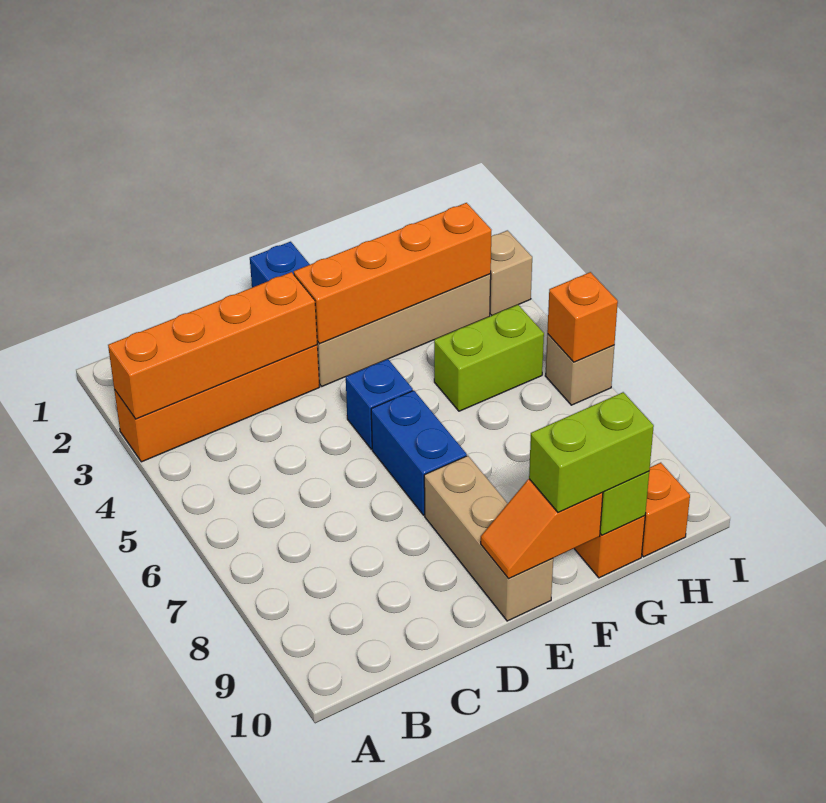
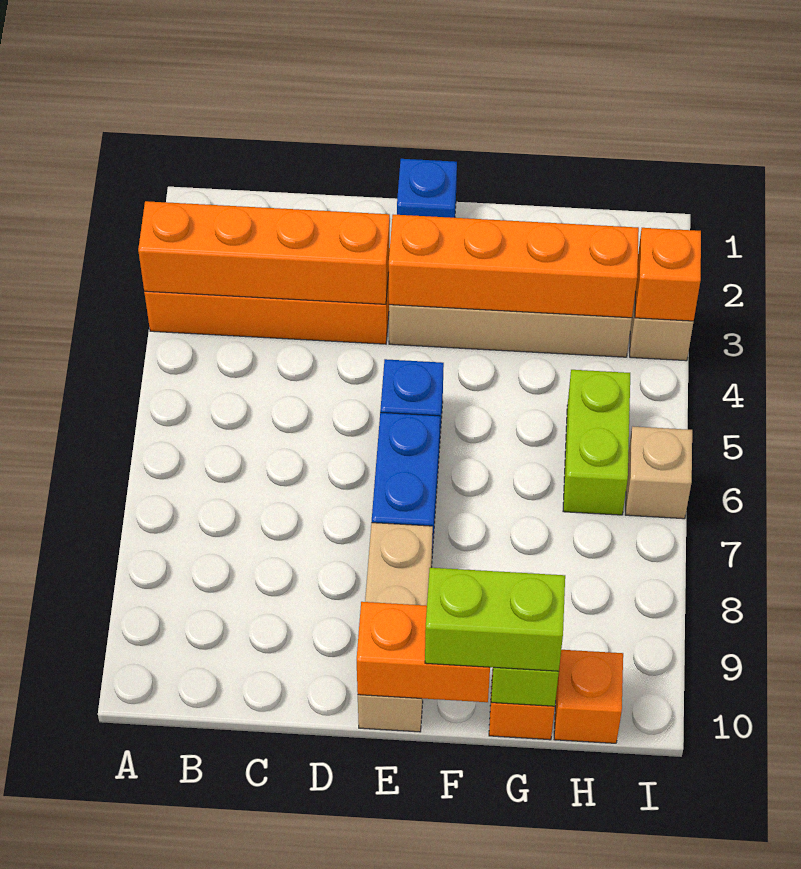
orange slope E10:F10 level 2 top F -> orange brick E10:F10 level 2
lime brick G5:H5 level 1 -> lime brick H5:H6 level 1
orange brick I6 level 2 -> orange brick I3 level 2

